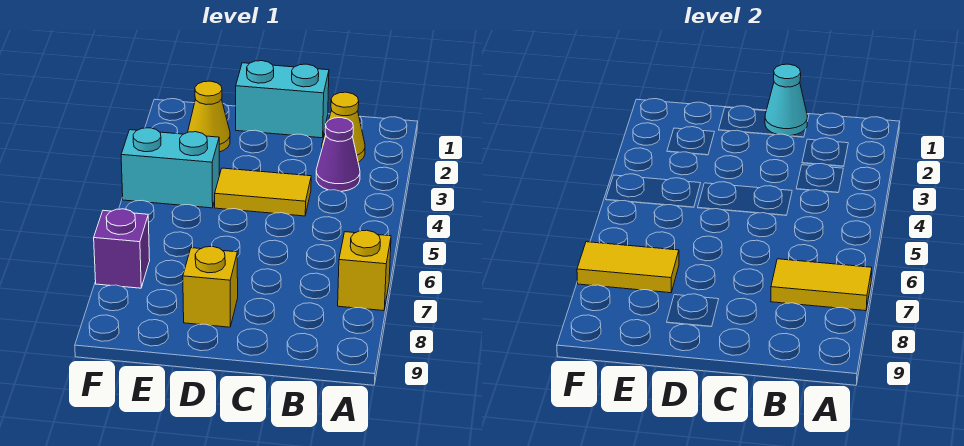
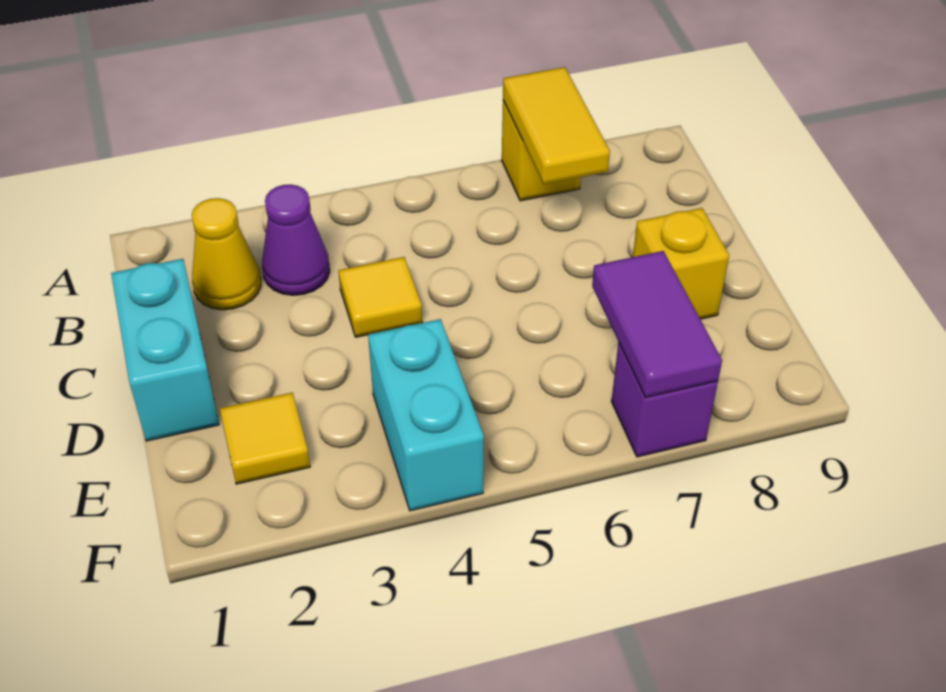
cyan cone C1 level 2 -> none
yellow tile C4:D4 level 1 -> yellow tile C4 level 1
yellow cone E2 level 1 -> yellow tile E2 level 1
yellow tile E7:F7 level 2 -> purple tile E7:F7 level 2

